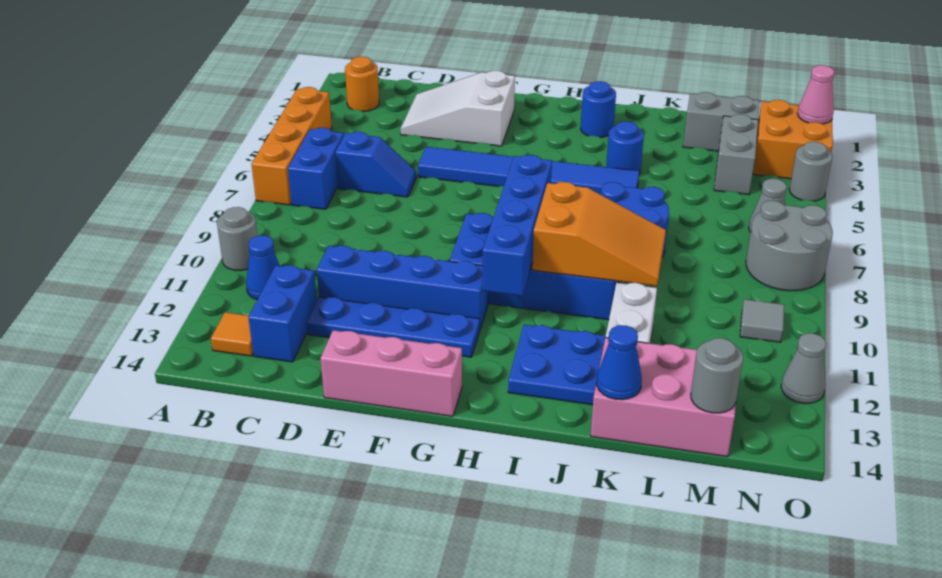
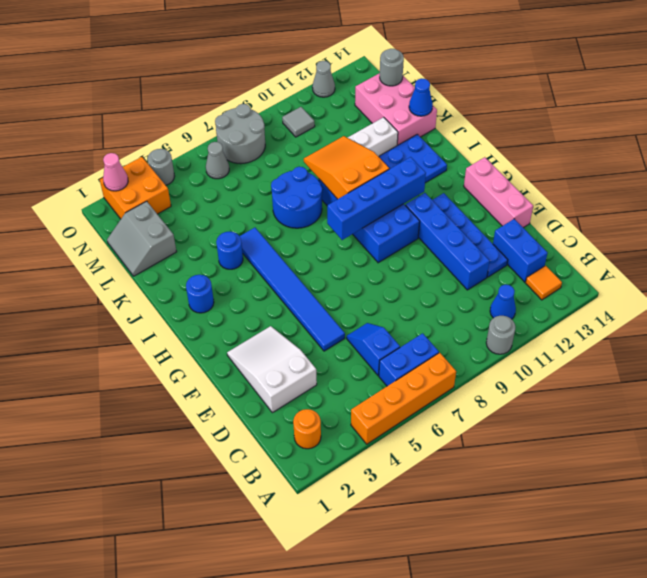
blue brick C12:C13 level 1 -> blue brick C13:D13 level 1
white slope D2:F3 level 1 top F -> white slope D2:F3 level 1 top D
grey brick M3:M4 level 1 -> none

